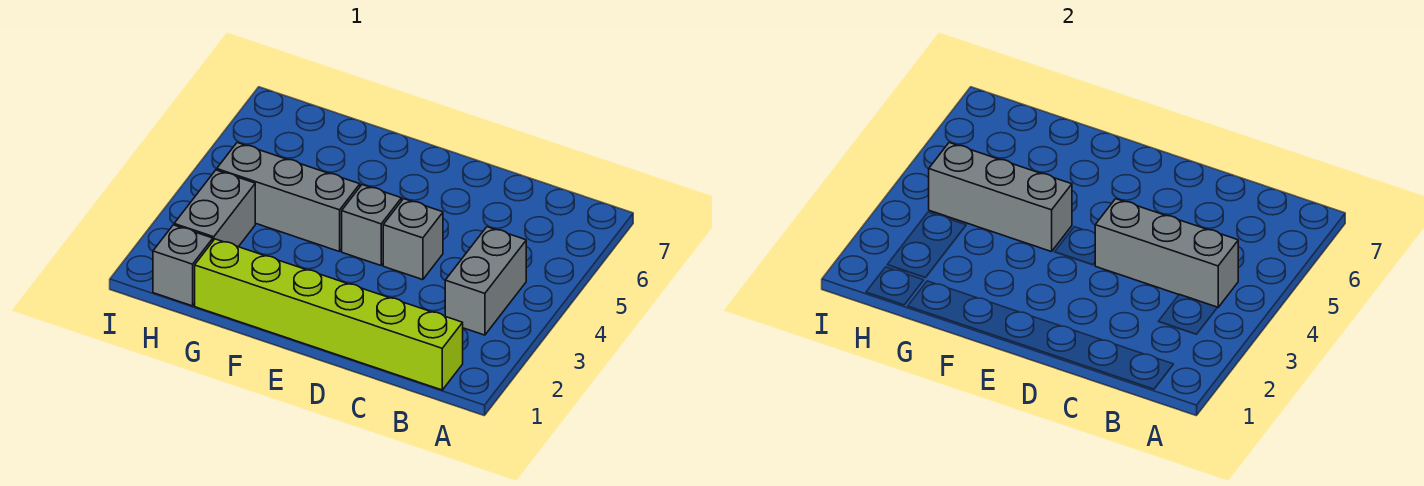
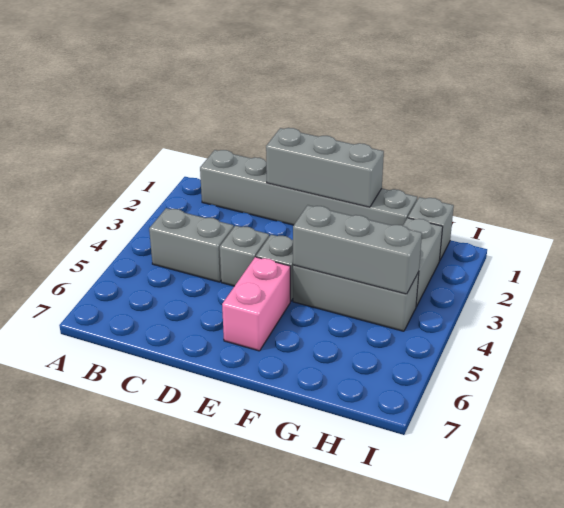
lime brick B1:G1 level 1 -> grey brick B1:G1 level 1
grey brick B3:B4 level 1 -> grey brick B4:C4 level 1
grey brick B4:D4 level 2 -> grey brick D1:F1 level 2
none -> pink brick E5:E6 level 1

